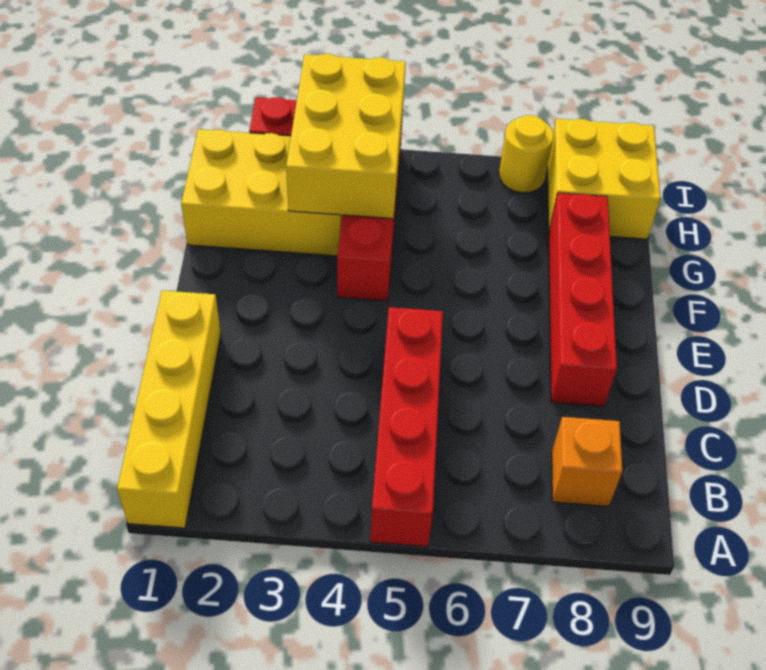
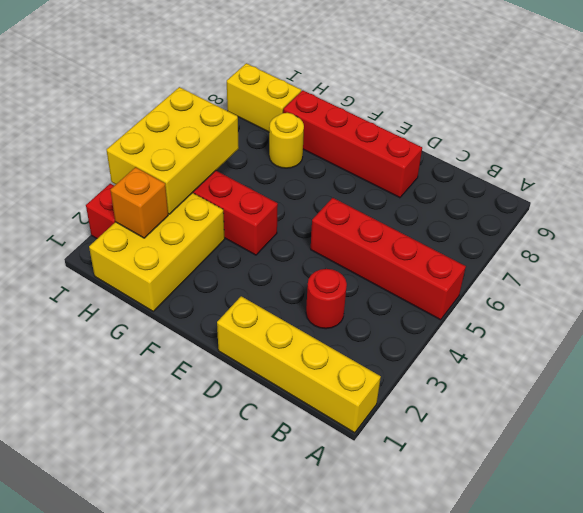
orange brick B8 level 1 -> orange brick H2 level 2
none -> red round brick C3 level 1
yellow brick G3:I4 level 2 -> yellow brick H3:I5 level 2
yellow brick H8:I9 level 1 -> yellow brick H8:I8 level 1
yellow round brick I7 level 1 -> yellow round brick G7 level 1

